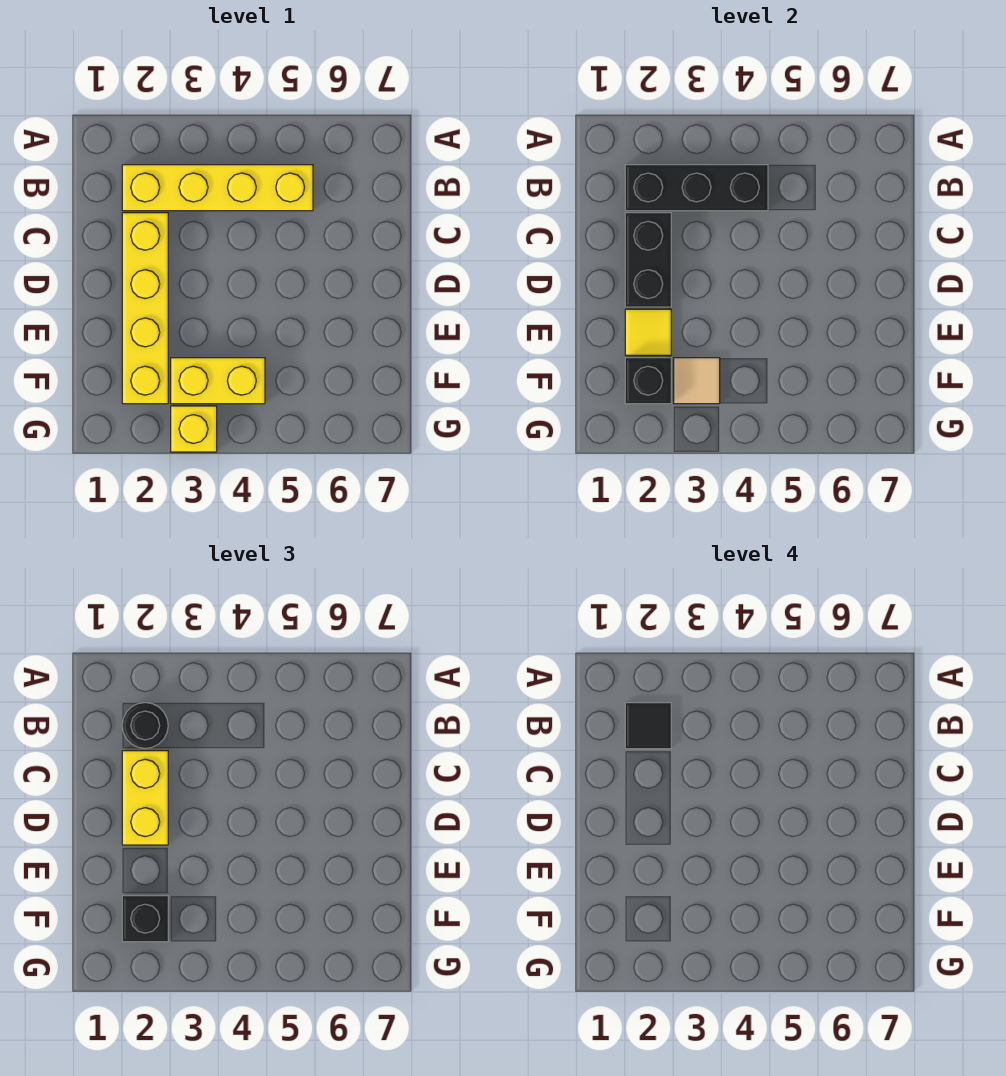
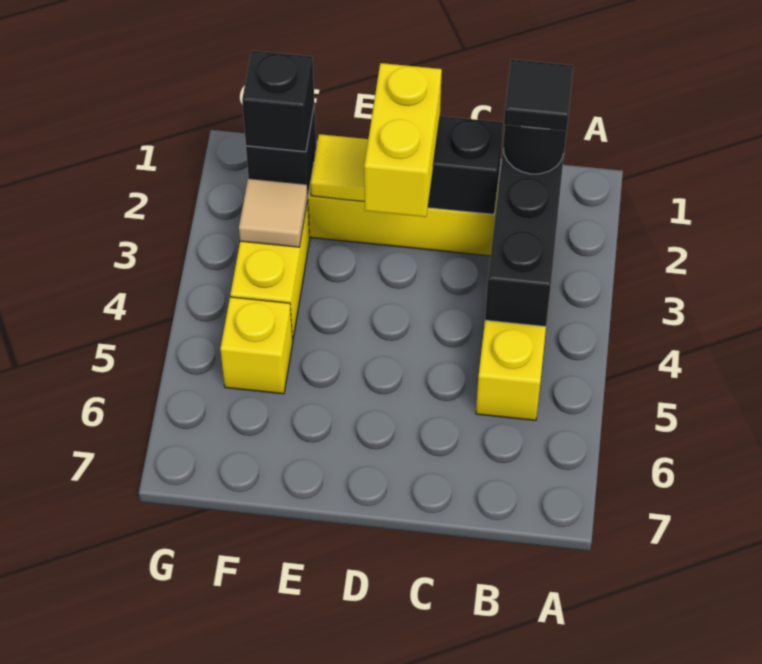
yellow brick C2:D2 level 3 -> yellow brick D2:D3 level 3
yellow brick G3 level 1 -> yellow brick F5 level 1

